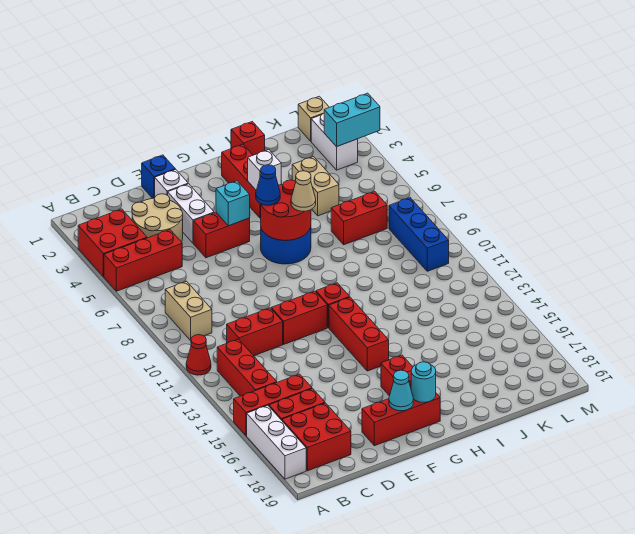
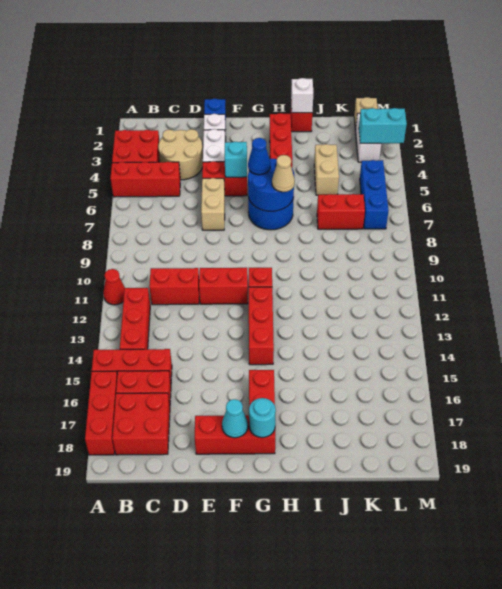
white brick A16:A18 level 1 -> red brick A16:A18 level 1
tan brick B8:B9 level 1 -> tan brick E6:E7 level 1
red round brick G6:H7 level 2 -> blue round brick G6:H7 level 2
white brick H4 level 2 -> white brick I1 level 2
blue brick L8:L10 level 1 -> blue brick L5:L7 level 1

